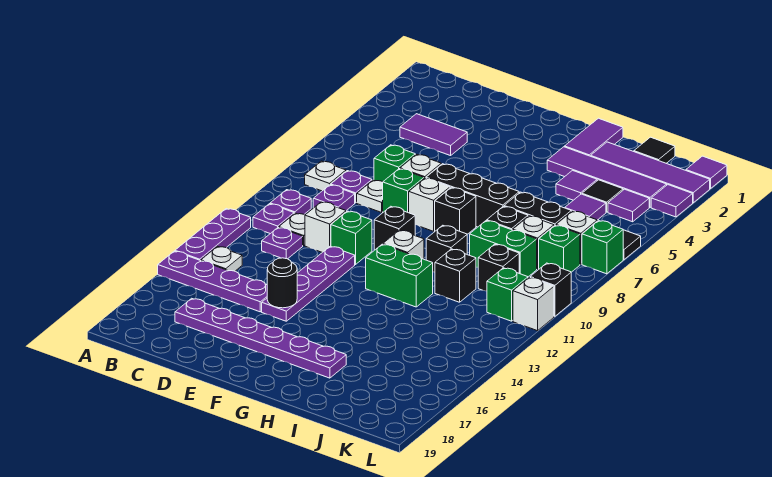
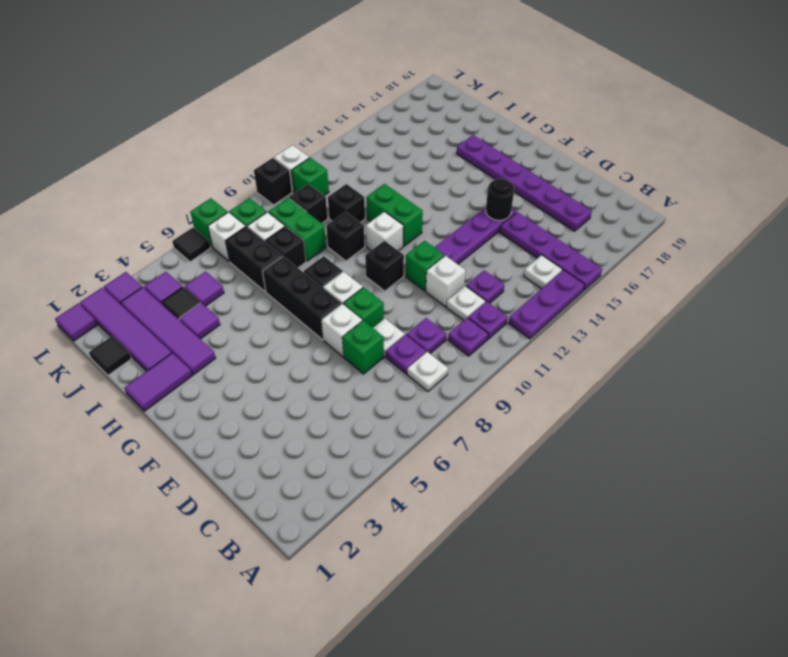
purple tile C4:D4 level 1 -> none

